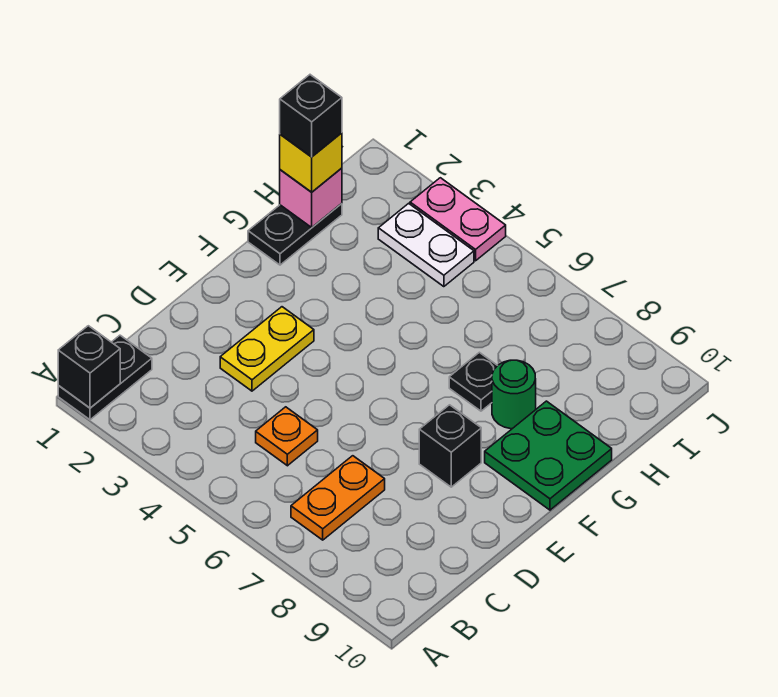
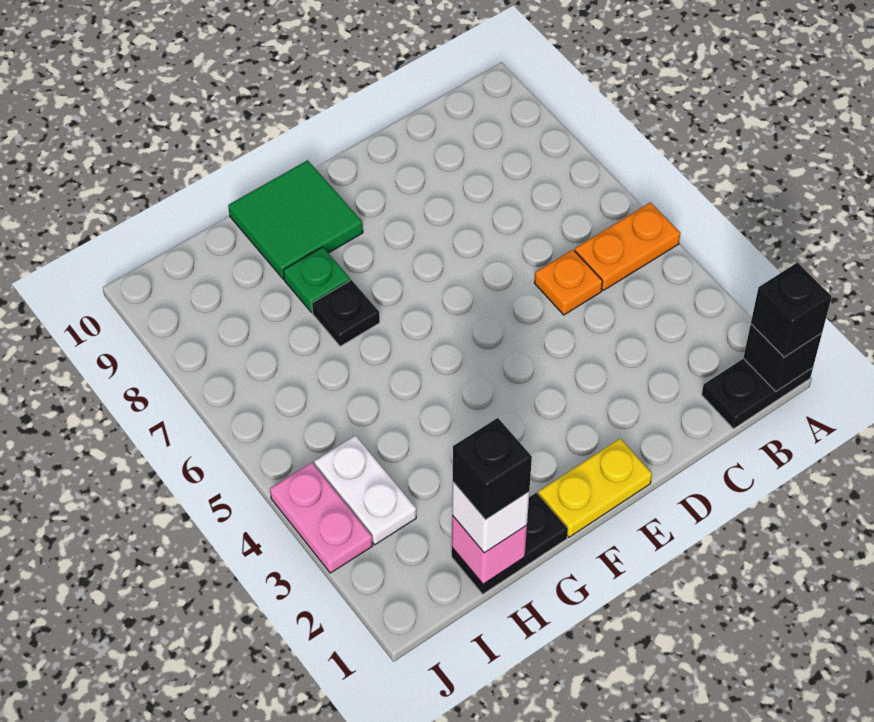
orange plate B7:C7 level 1 -> orange plate A5:B5 level 1
yellow plate D3:E3 level 1 -> yellow plate E1:F1 level 1
black brick E8 level 1 -> black brick A1 level 3
green plate F9:G10 level 1 -> green tile F9:G10 level 1
green round brick G8 level 1 -> green plate G8 level 1
yellow brick H1 level 3 -> white brick H1 level 3

